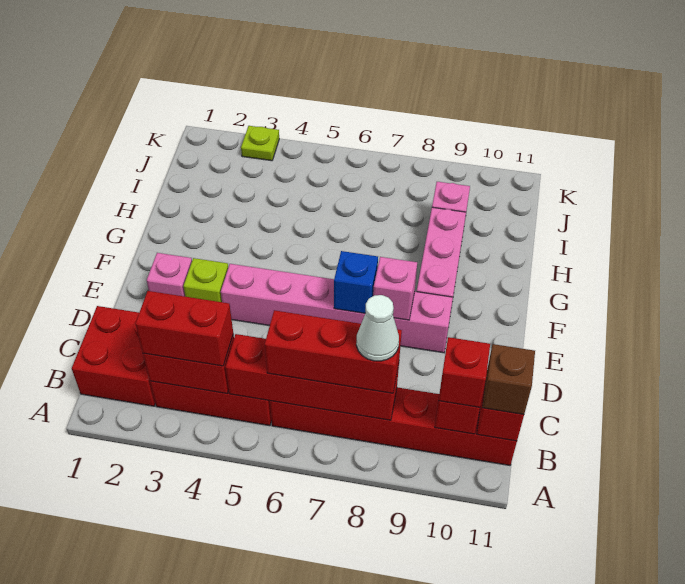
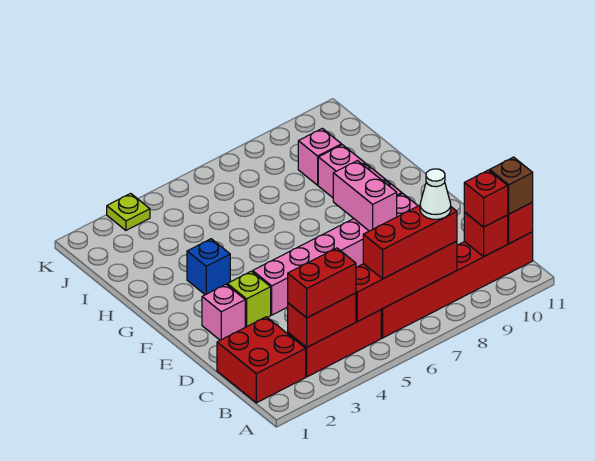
blue brick E7 level 2 -> blue brick G3 level 1
pink brick E8 level 2 -> pink brick E8:F8 level 2

